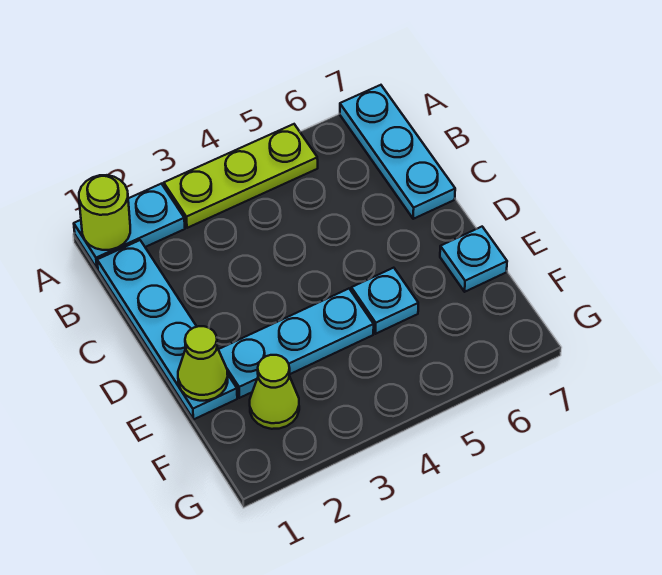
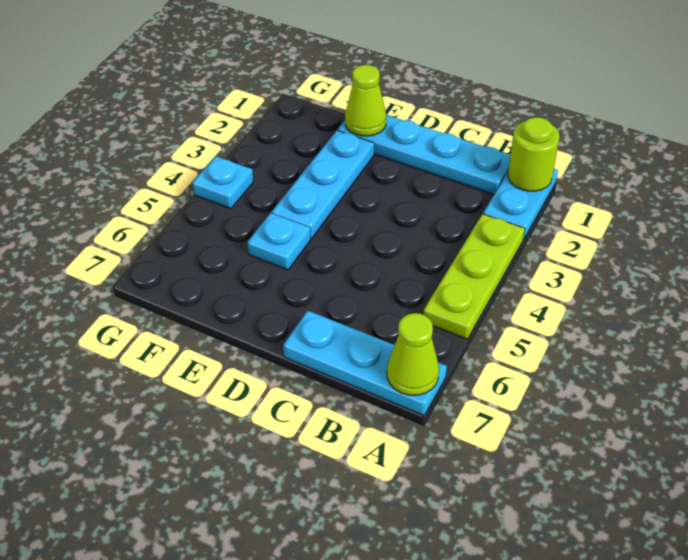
cyan plate E7 level 1 -> cyan plate G4 level 1
lime cone F2 level 1 -> lime cone A7 level 2

